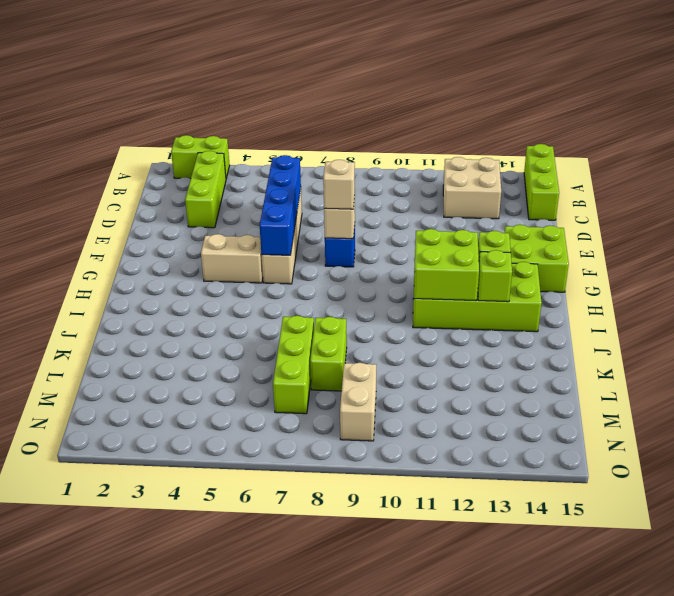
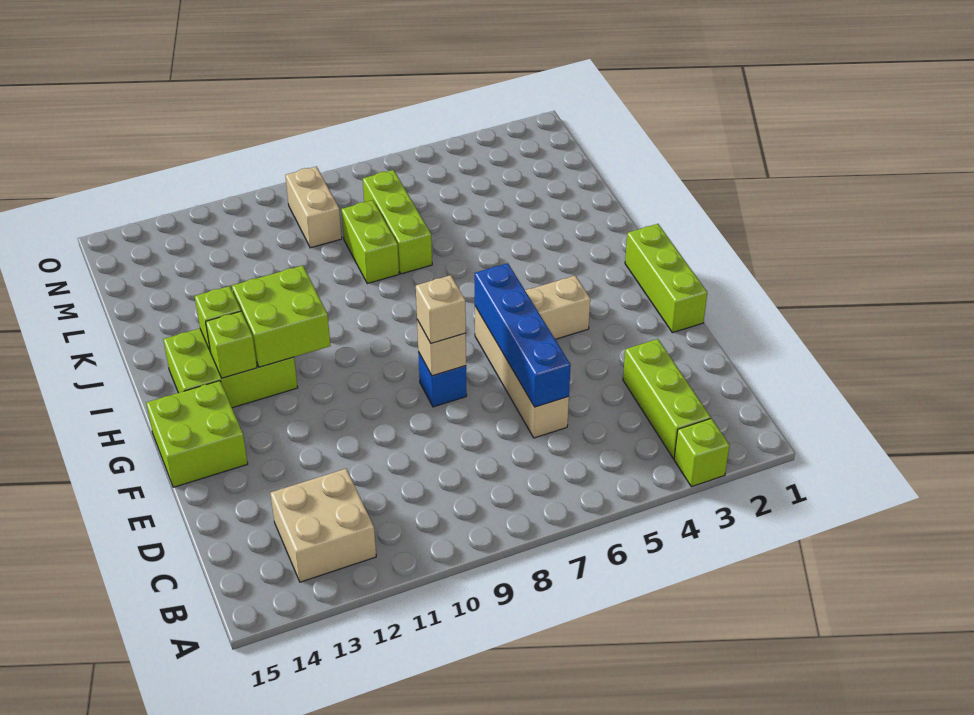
lime brick A2:A3 level 1 -> lime brick A3 level 1
lime brick A15:C15 level 1 -> lime brick F1:H1 level 1
lime brick H11:I14 level 1 -> lime brick H12:I14 level 1

